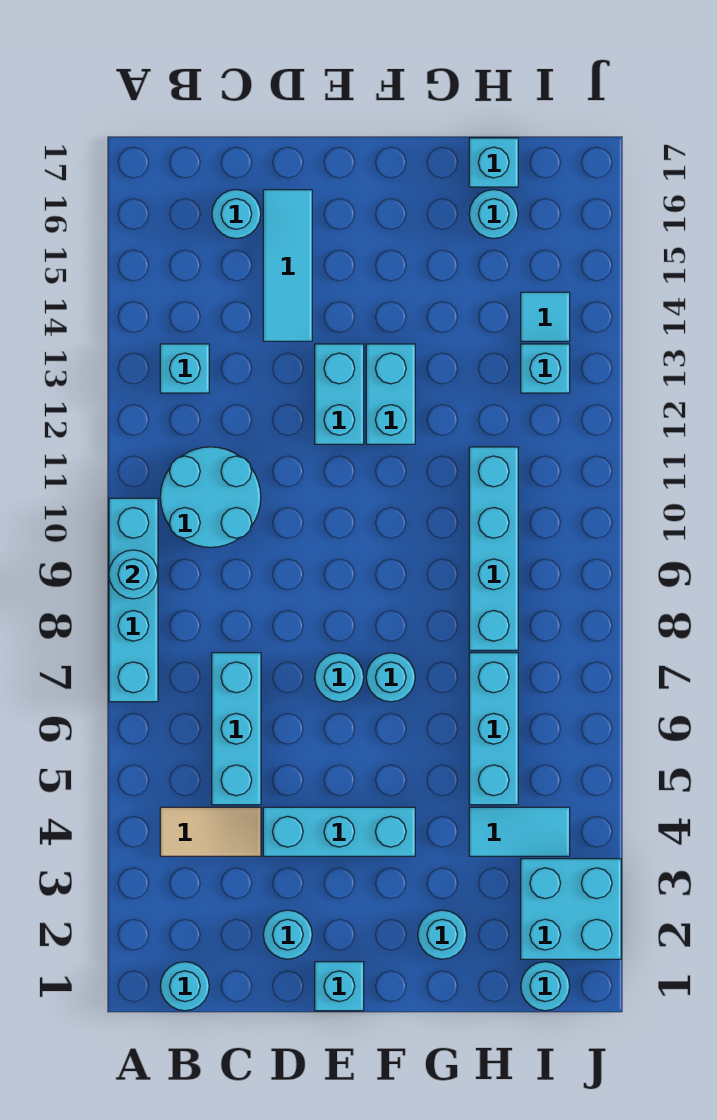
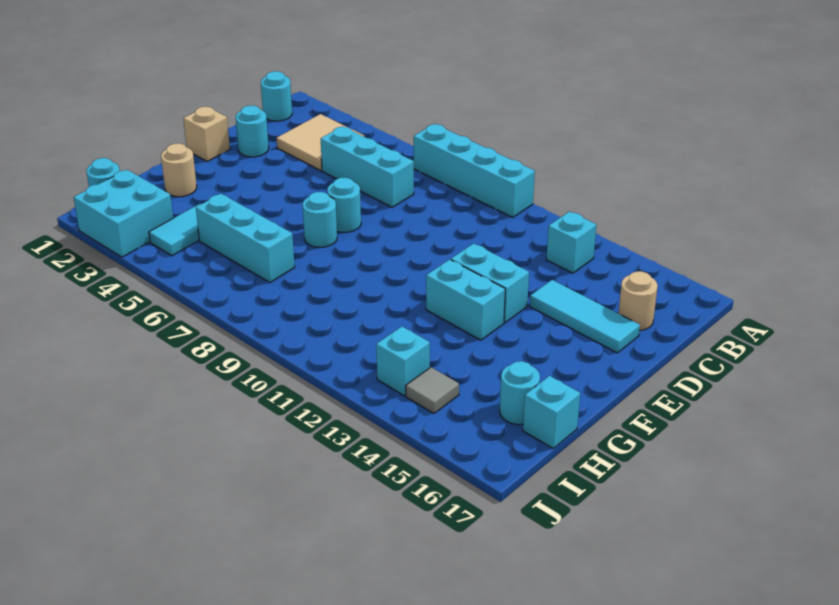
cyan round brick A9 level 2 -> none
tan tile B4:C4 level 1 -> tan tile B3:C4 level 1
cyan round brick B10:C11 level 1 -> none
cyan round brick C16 level 1 -> tan round brick C16 level 1
cyan brick D4:F4 level 1 -> none
cyan brick E1 level 1 -> tan brick E1 level 1
cyan round brick G2 level 1 -> tan round brick G2 level 1
cyan brick H8:H11 level 1 -> none
cyan tile I14 level 1 -> grey tile I14 level 1

